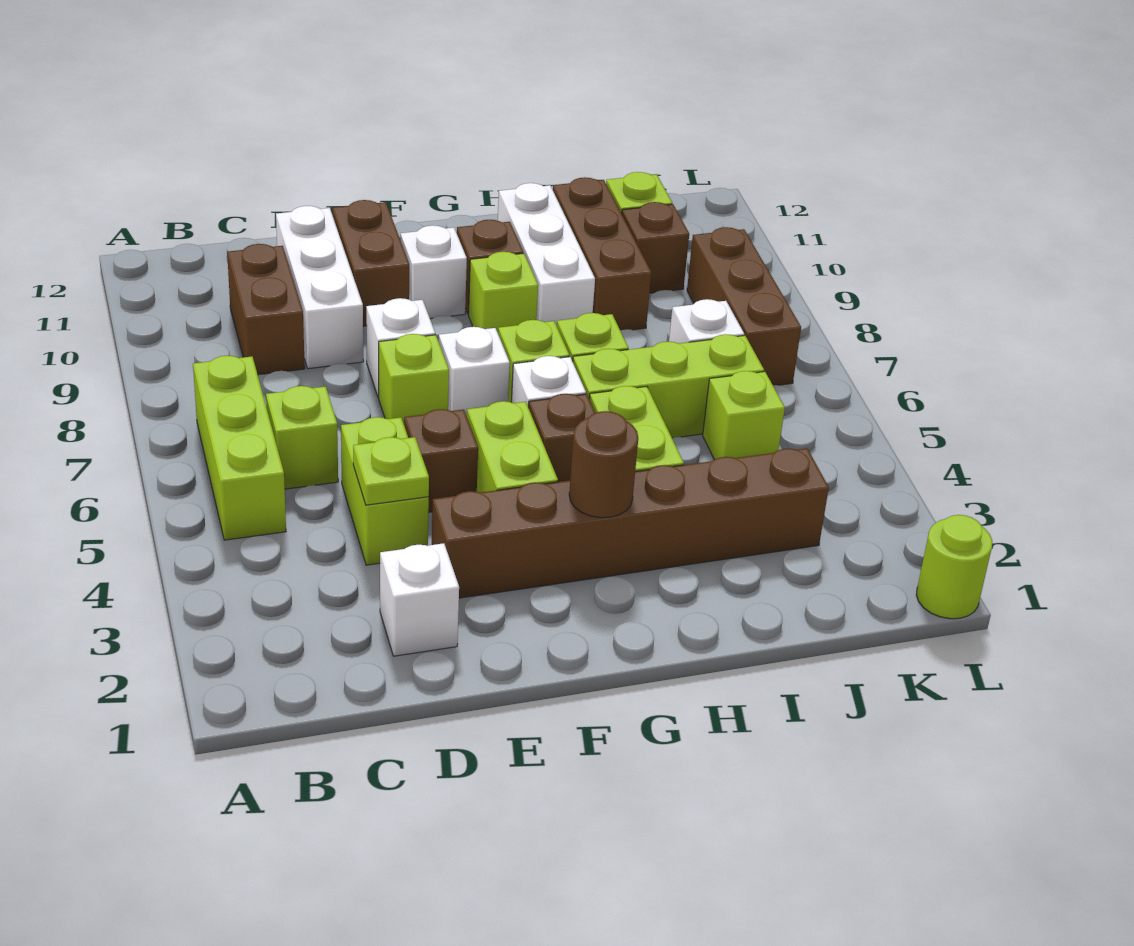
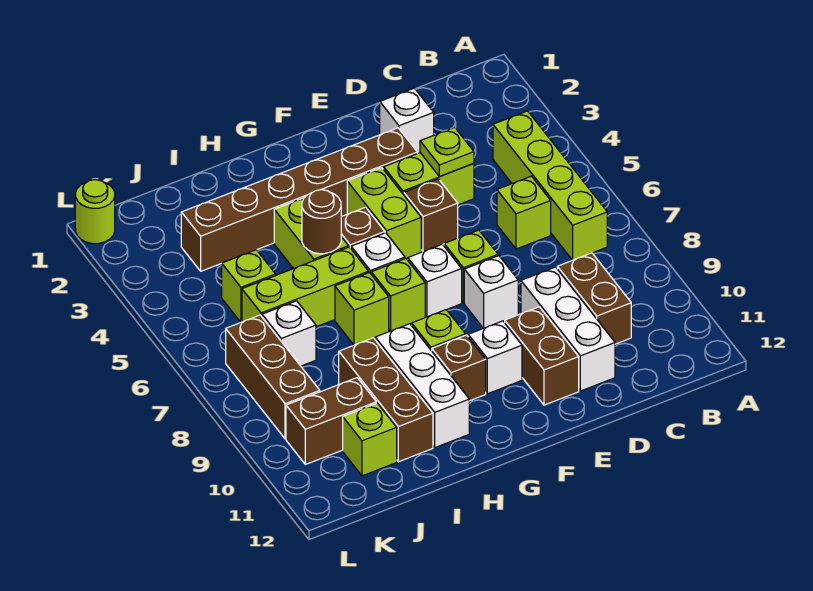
lime brick B5:B7 level 1 -> lime brick B4:B7 level 1
lime brick D4:D5 level 1 -> lime brick D4:E4 level 1
brown round brick G3 level 2 -> brown round brick H5 level 2
brown brick J10 level 1 -> brown brick J10:K10 level 1

